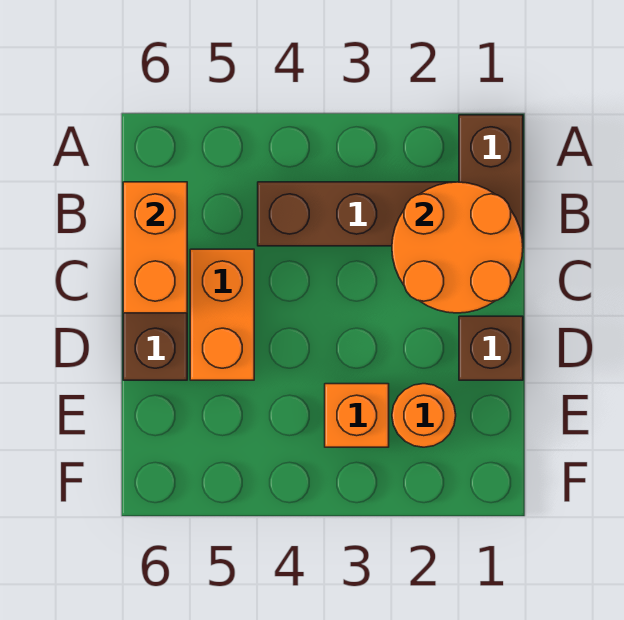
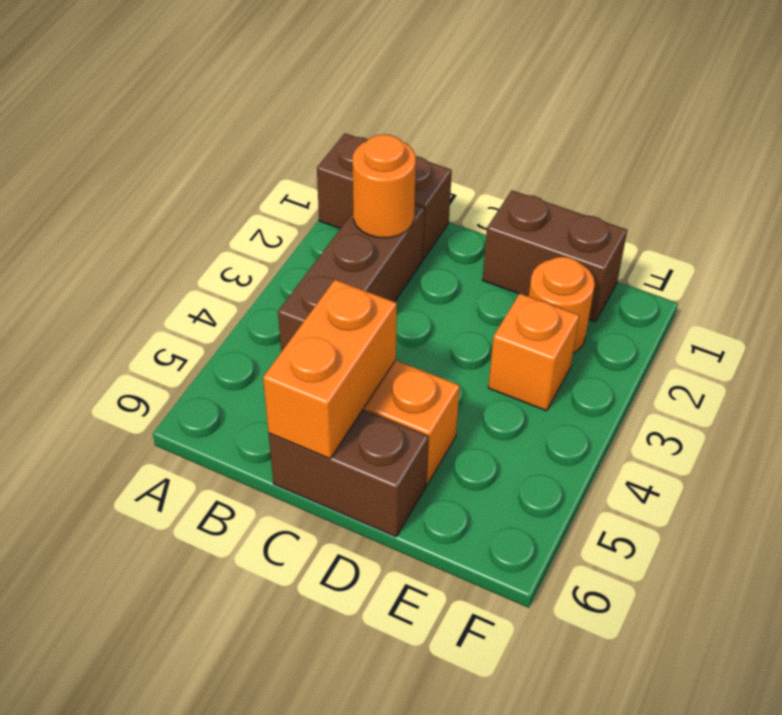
orange round brick B1:C2 level 2 -> orange round brick B2 level 2
orange brick B6:C6 level 2 -> orange brick C5:C6 level 2
brown brick D1 level 1 -> brown brick D1:E1 level 1

